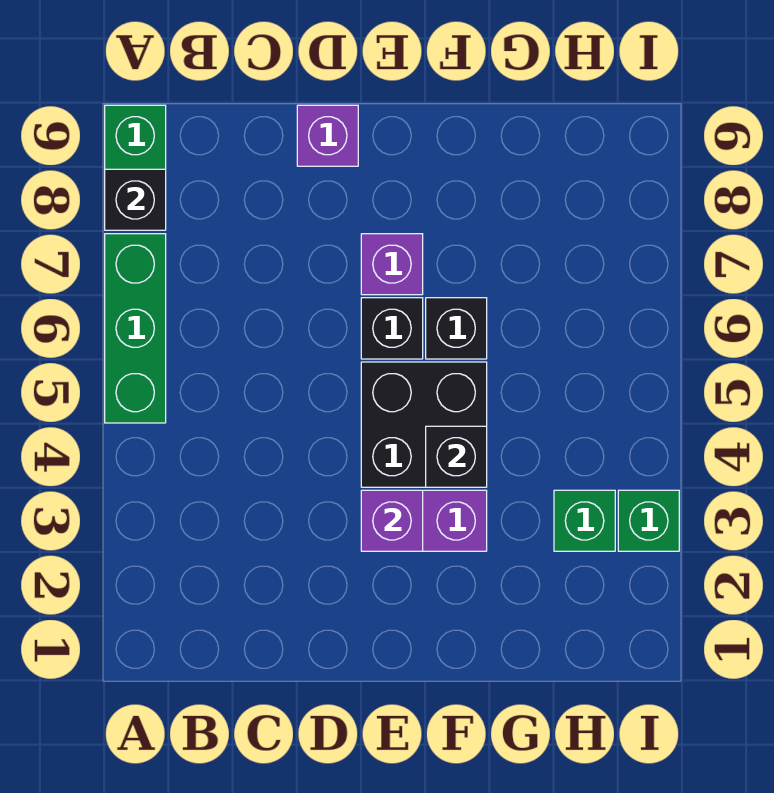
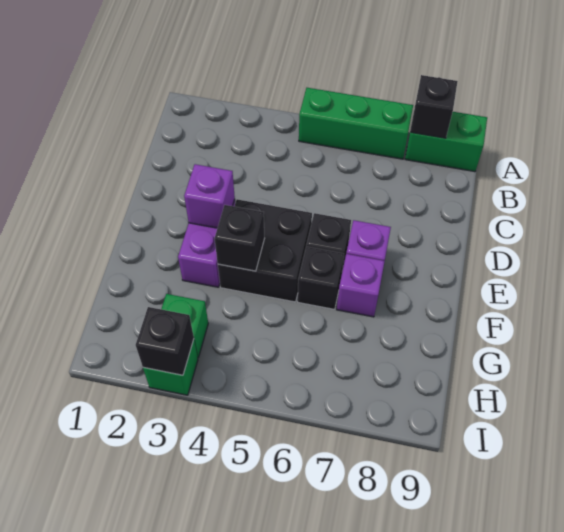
purple brick D9 level 1 -> purple brick F7 level 1
none -> black brick I3 level 2

